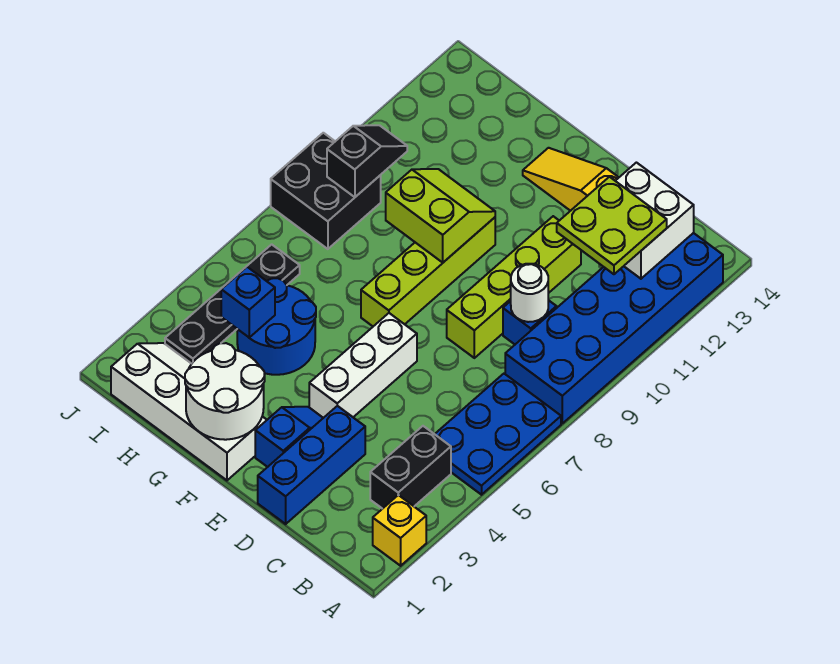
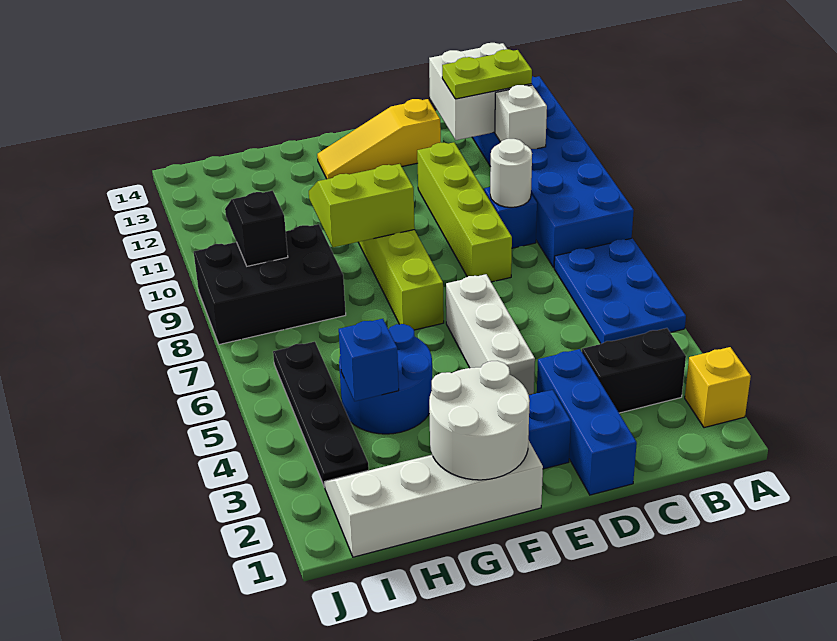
black brick B3:B4 level 1 -> black brick B3:C3 level 1
none -> white brick B11 level 2
lime plate B11:C12 level 3 -> lime plate B12:C12 level 3
black brick I8:J9 level 1 -> black brick H8:J9 level 1

